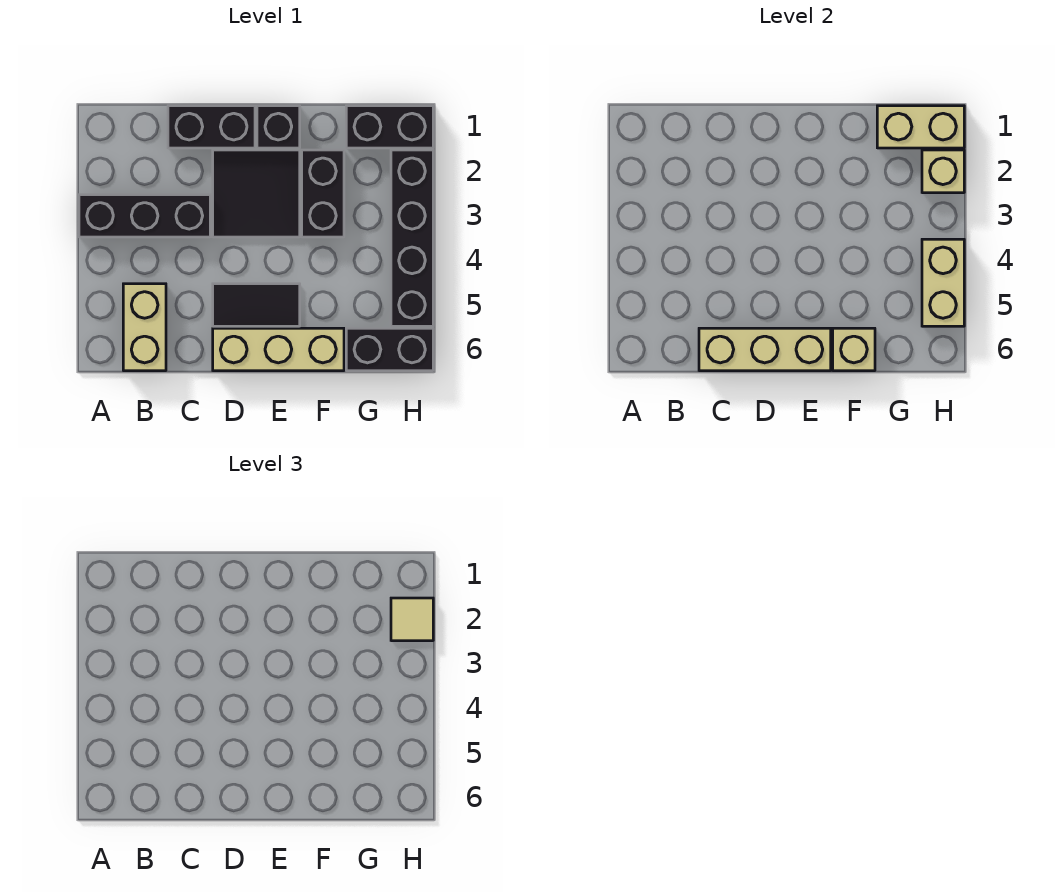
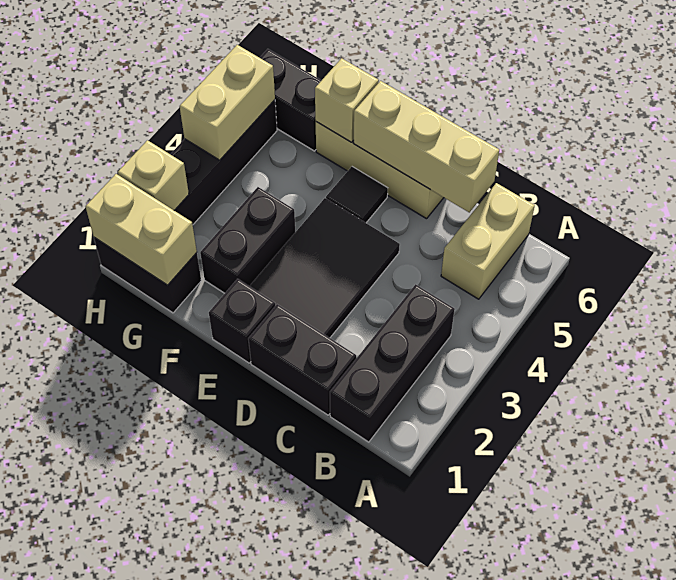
black brick A3:C3 level 1 -> black brick B1:B3 level 1
black tile D2:E3 level 1 -> black tile D2:E4 level 1
black tile D5:E5 level 1 -> black tile E5 level 1
tan tile H2 level 3 -> none

